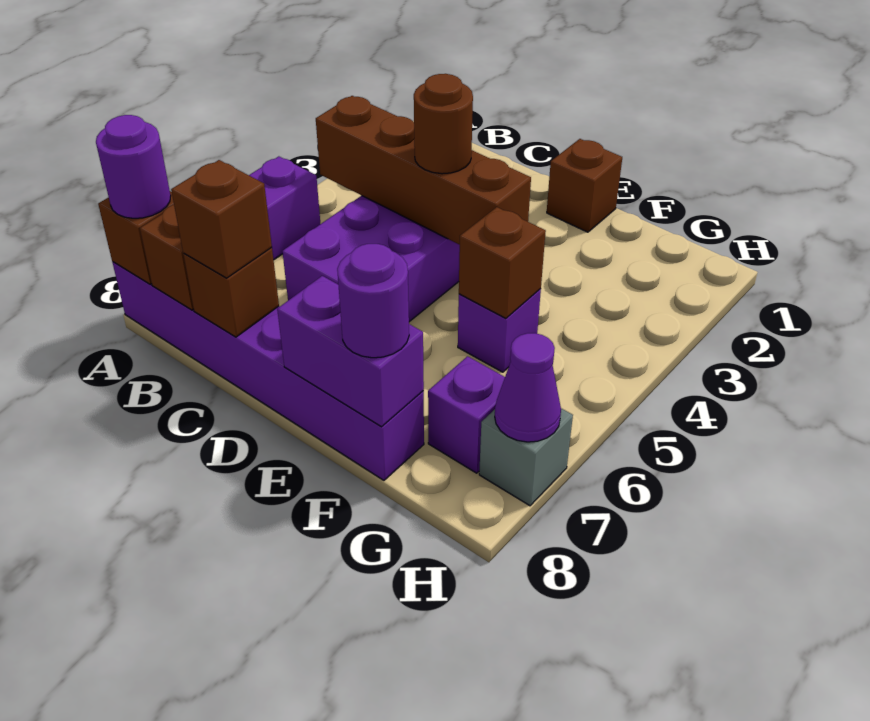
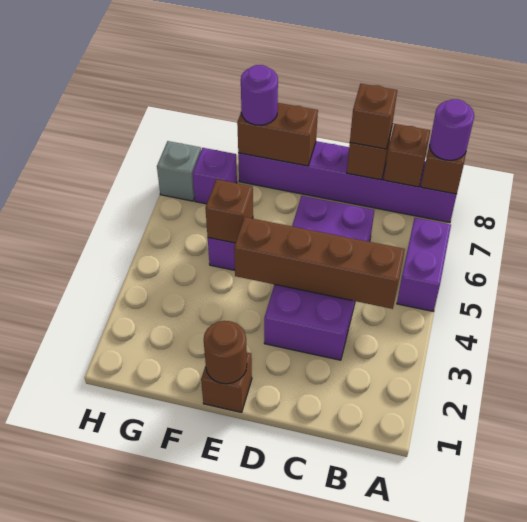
brown round brick D4 level 3 -> brown round brick E1 level 2
purple brick E8:F8 level 2 -> brown brick E8:F8 level 2
purple cone H7 level 2 -> none

